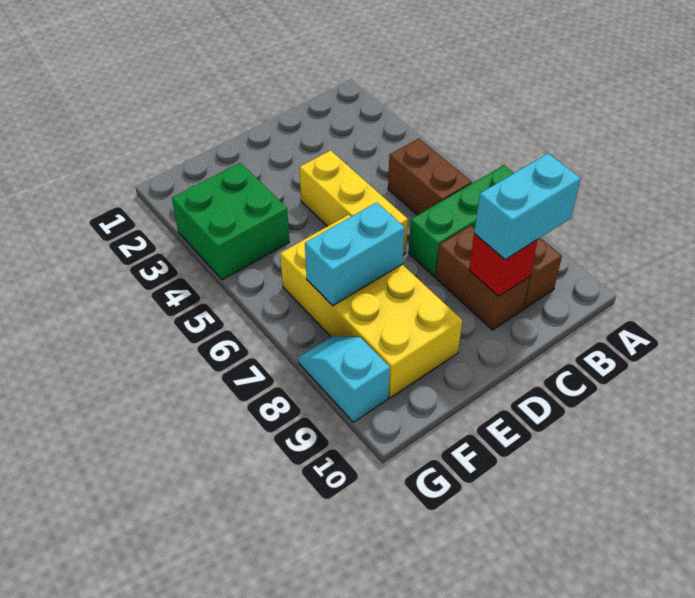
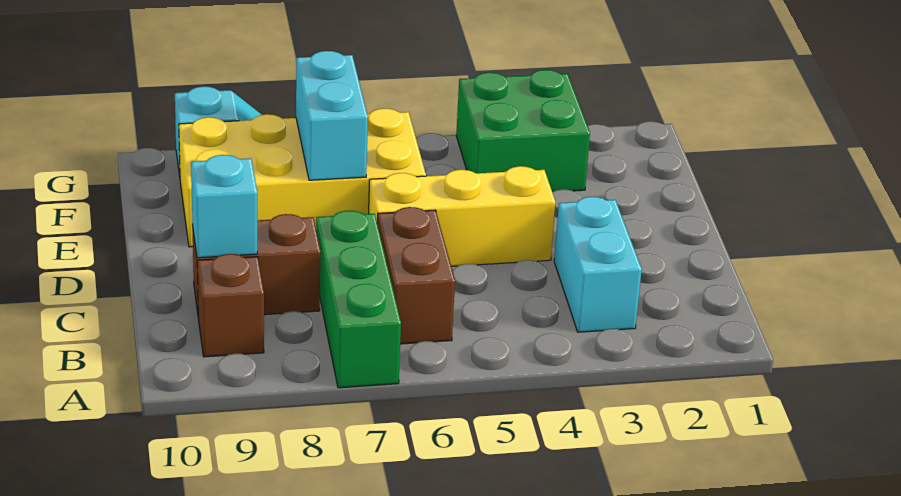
brown brick B5:B6 level 1 -> brown brick B6:C6 level 1
cyan brick B9:C9 level 3 -> cyan brick B3:C3 level 1
red brick C9 level 2 -> cyan brick C9 level 2

